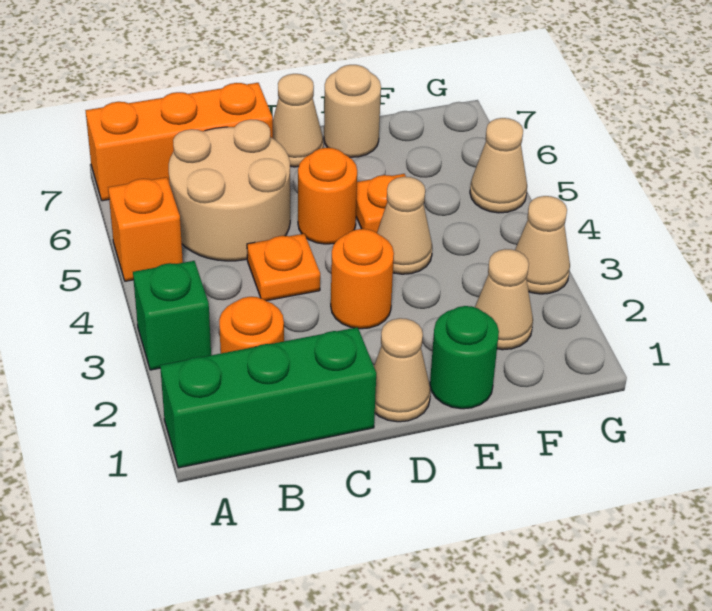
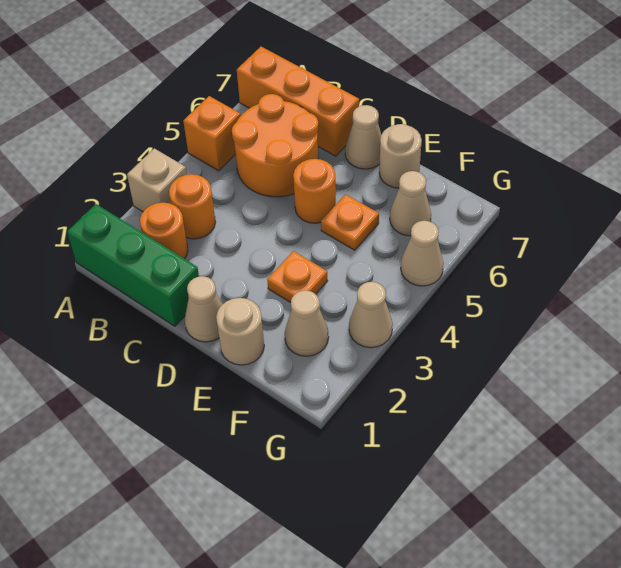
green brick A3 level 1 -> tan brick A3 level 1
tan round brick B5:C6 level 1 -> orange round brick B5:C6 level 1
orange plate C4 level 1 -> orange plate E3 level 1
orange round brick D3 level 1 -> orange round brick B3 level 1
green round brick E1 level 1 -> tan round brick E1 level 1
tan cone E4 level 1 -> tan cone F6 level 1

